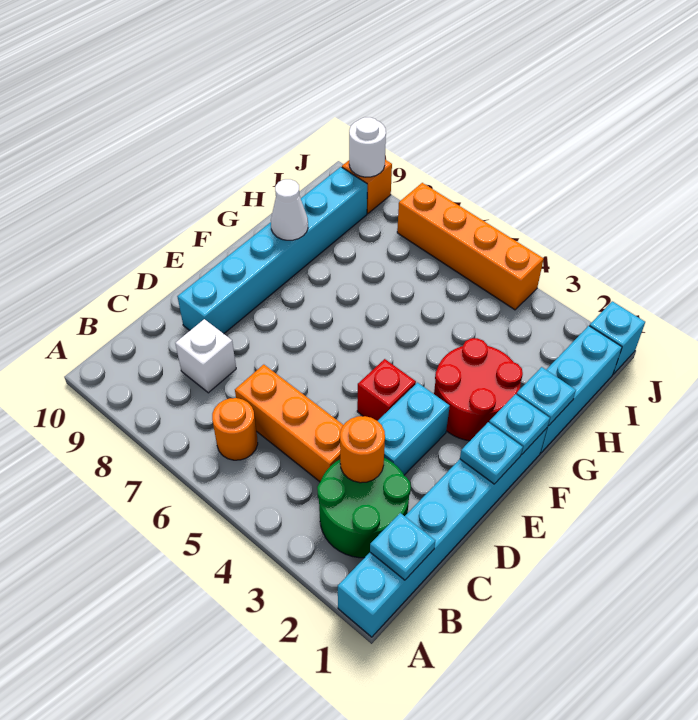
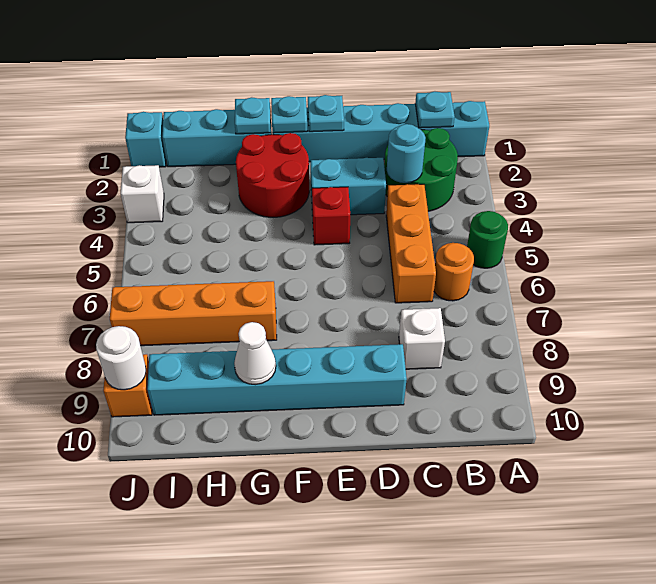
none -> green round brick A5 level 1
orange round brick C3 level 2 -> cyan round brick C3 level 2
none -> white brick J3 level 1
orange brick J4:J7 level 1 -> orange brick G7:J7 level 1

